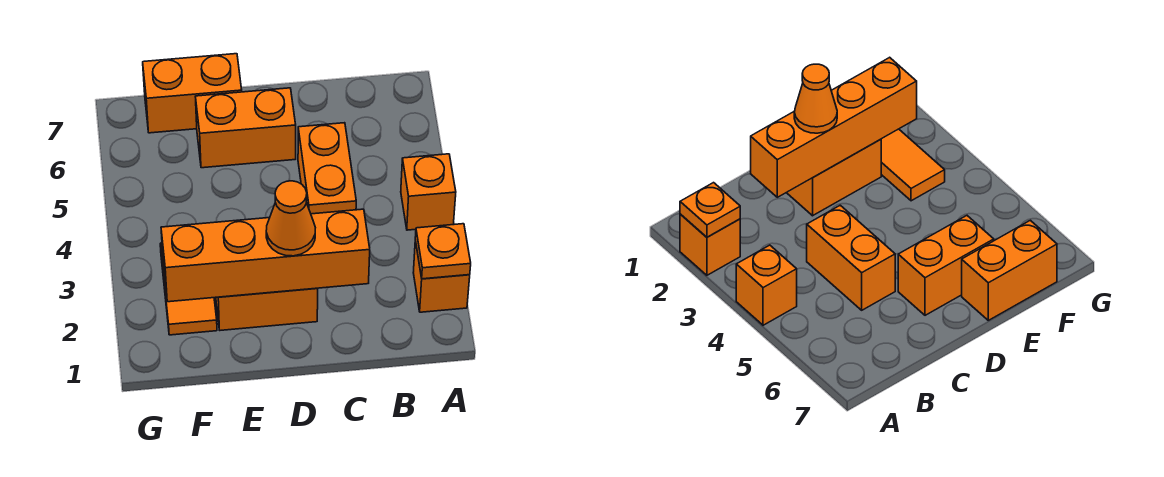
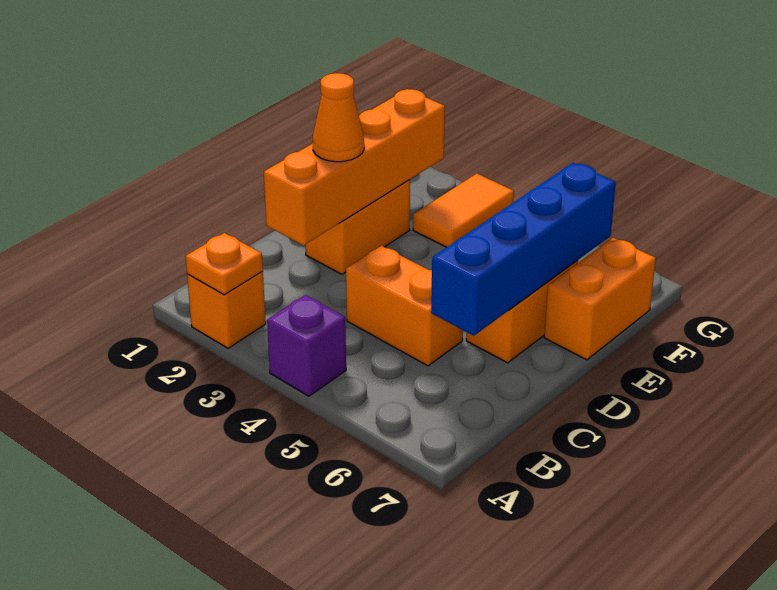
orange brick A4 level 1 -> purple brick A4 level 1
none -> blue brick C6:F6 level 2
orange tile F2:F3 level 1 -> orange tile F3:G3 level 1

